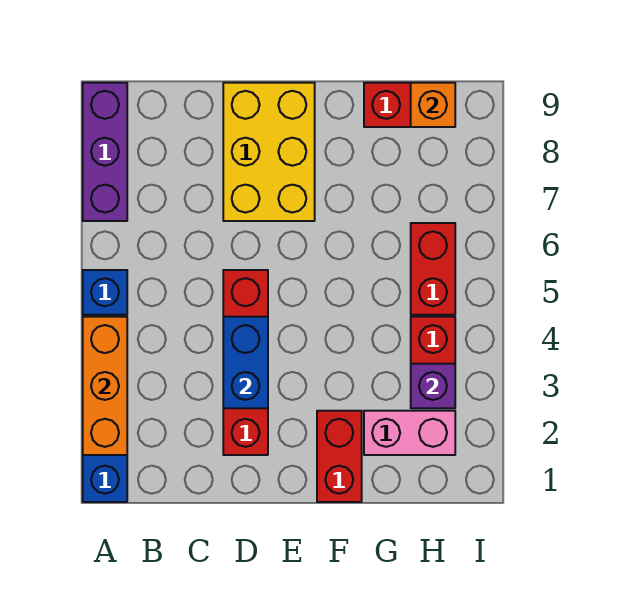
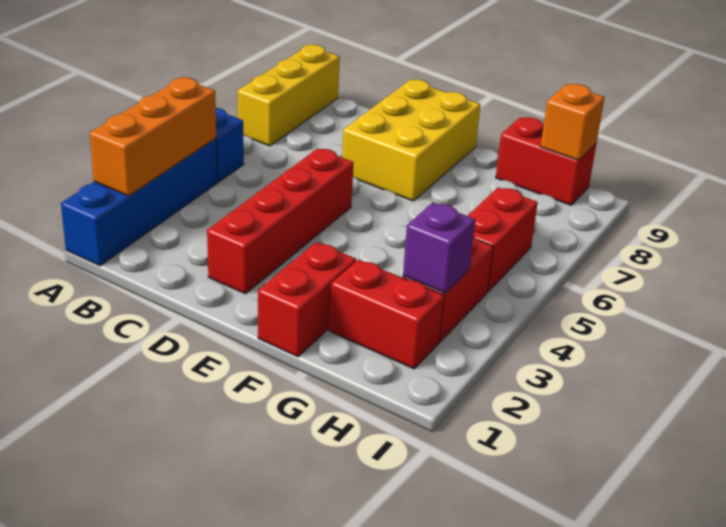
purple brick A7:A9 level 1 -> yellow brick A7:A9 level 1
blue brick D3:D4 level 2 -> none
pink brick G2:H2 level 1 -> red brick G2:H2 level 1

